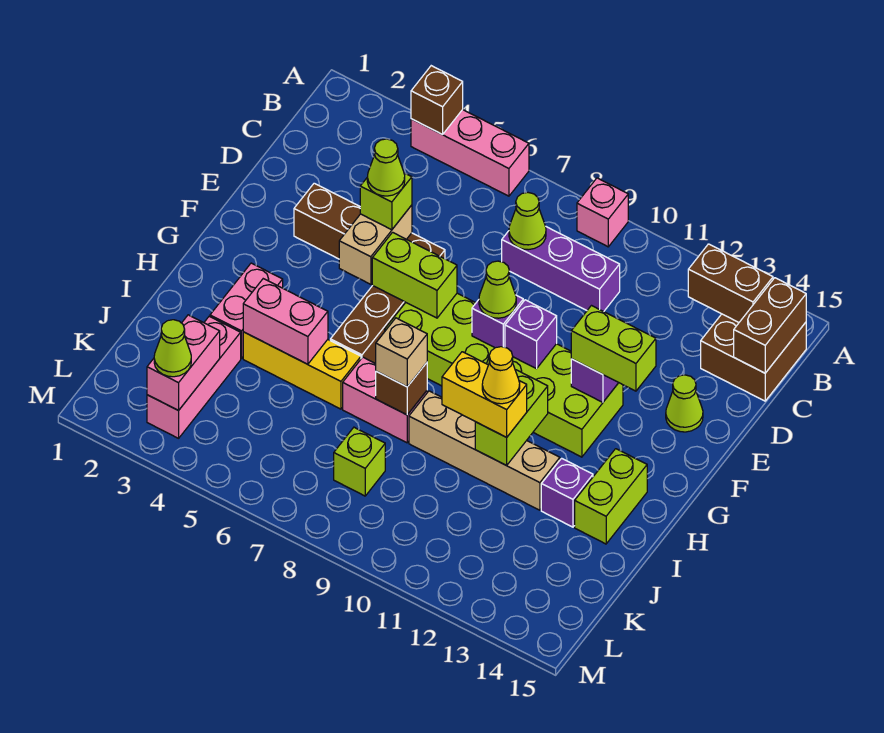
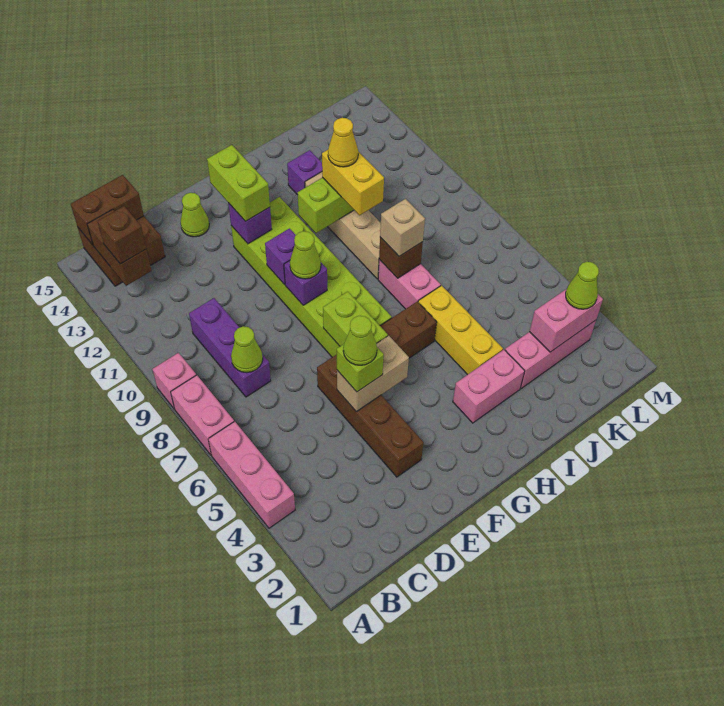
brown brick A4 level 2 -> brown brick B13 level 3
lime brick H14:I14 level 1 -> none
pink brick I4:I5 level 2 -> pink brick A7:A8 level 1
lime brick K8 level 1 -> none

